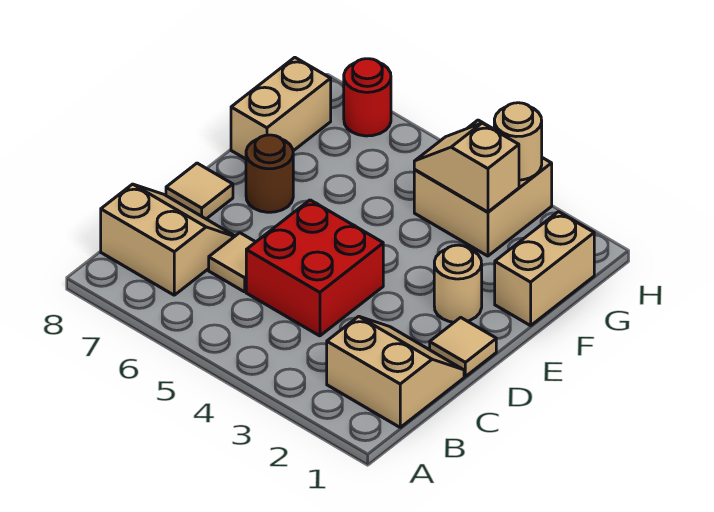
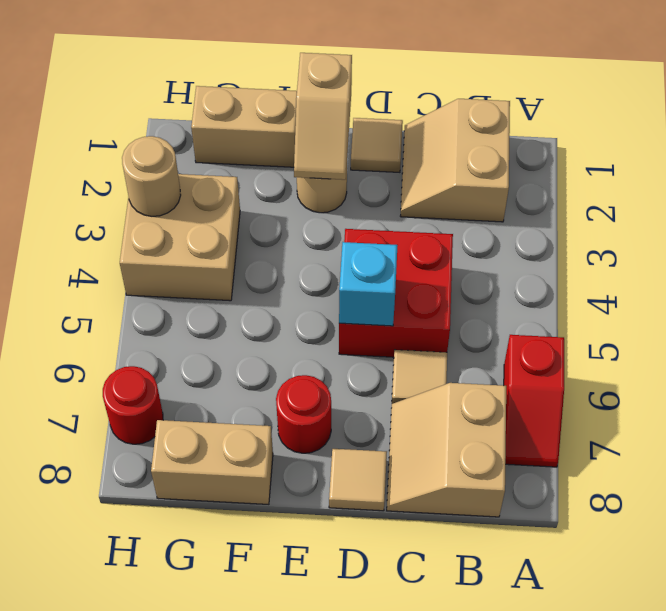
none -> red slope A6:A7 level 1 top 6
none -> cyan brick D5 level 2
brown round brick E7 level 1 -> red round brick E7 level 1
tan slope G3:G4 level 2 top 3 -> tan slope E1:E2 level 2 top 1

